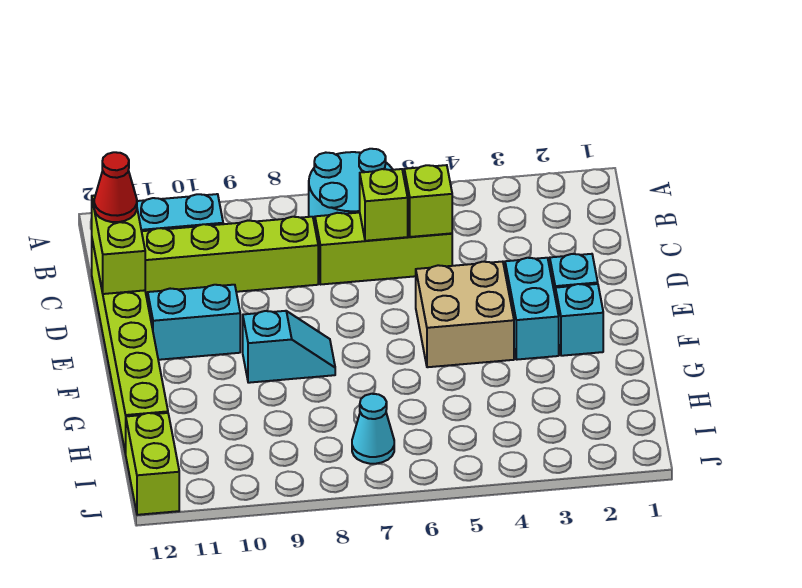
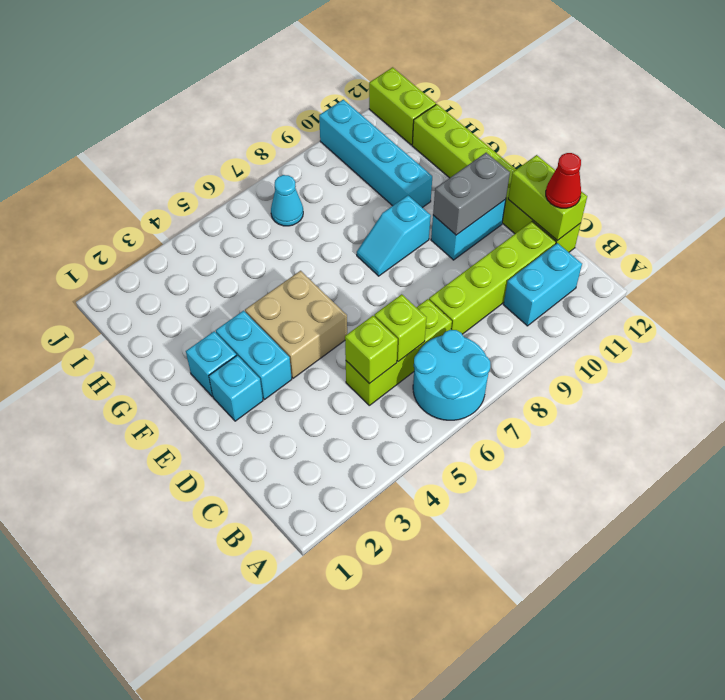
none -> grey brick E10:E11 level 2
none -> cyan brick G10:J10 level 1

